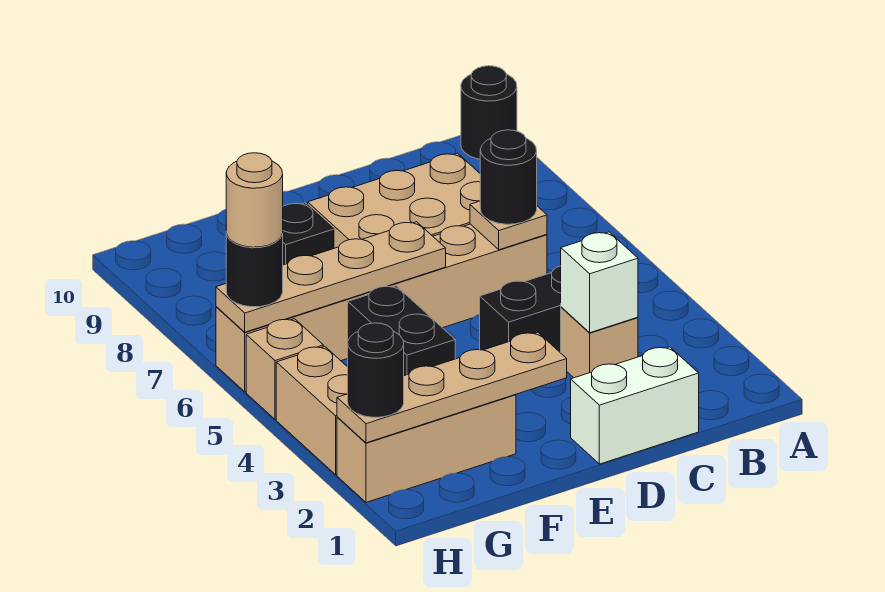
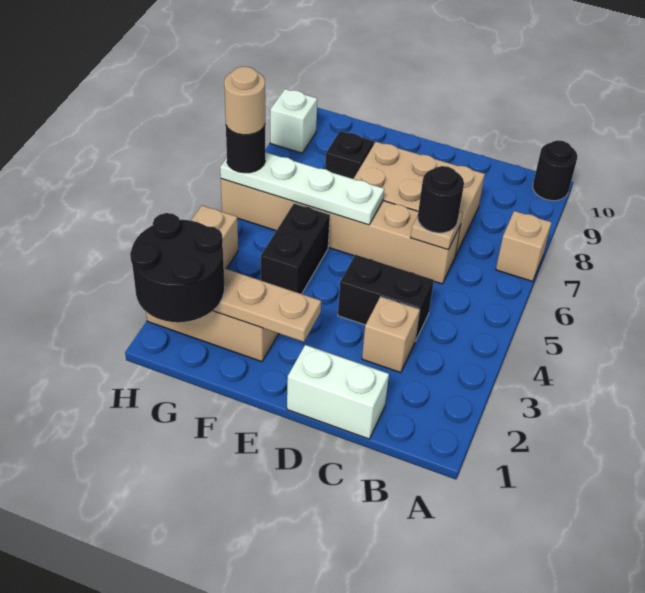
white brick C3 level 2 -> white brick H9 level 1
tan plate E6:H6 level 2 -> white plate E6:H6 level 2
black round brick H2 level 3 -> black round brick G1:H2 level 3
tan brick H5 level 1 -> tan brick A7 level 1

